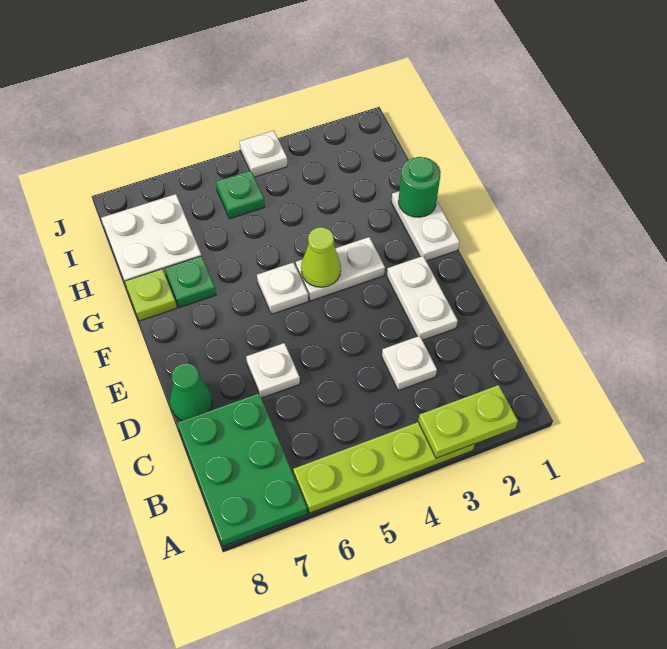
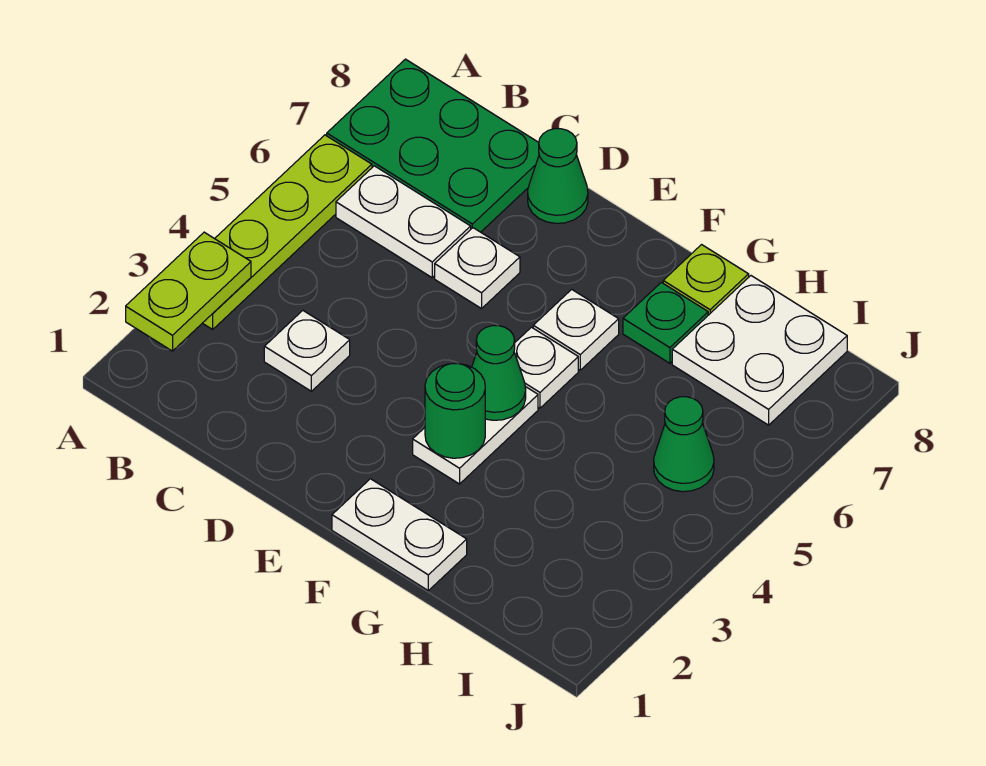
white plate D2:E2 level 1 -> white plate B6:C6 level 1
lime cone F4 level 2 -> green cone F4 level 2
green round brick G1 level 2 -> green round brick F3 level 2
green plate I5 level 1 -> green cone I5 level 1
white plate J4 level 1 -> white plate F6 level 1

